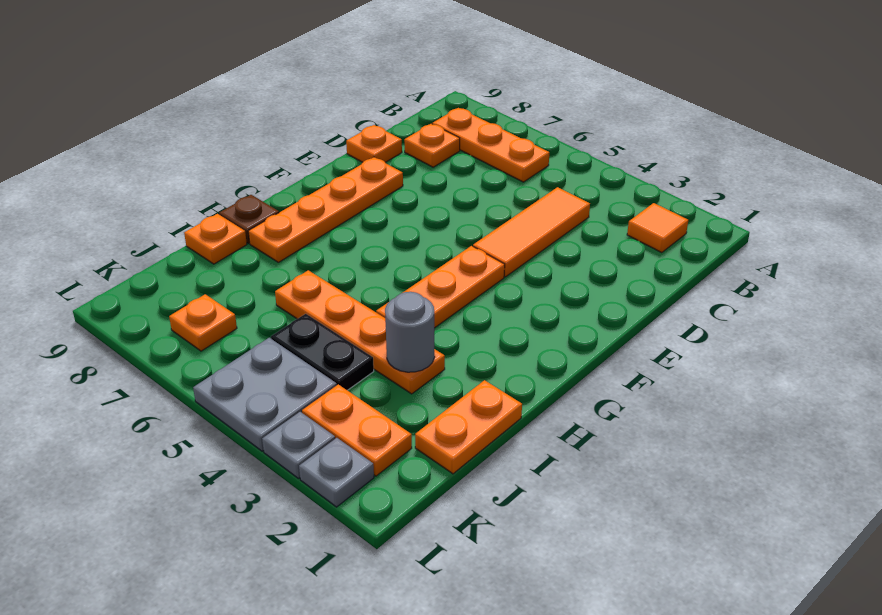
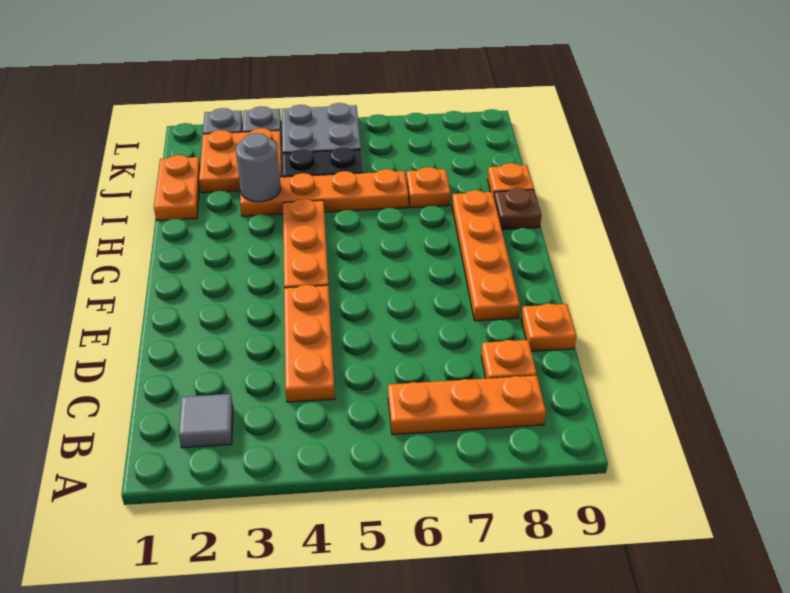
orange tile B2 level 1 -> grey tile B2 level 1
orange tile C4:E4 level 1 -> orange plate C4:E4 level 1
orange plate K2:K3 level 1 -> orange plate J2:K3 level 1
orange plate K7 level 1 -> orange plate I7 level 1

